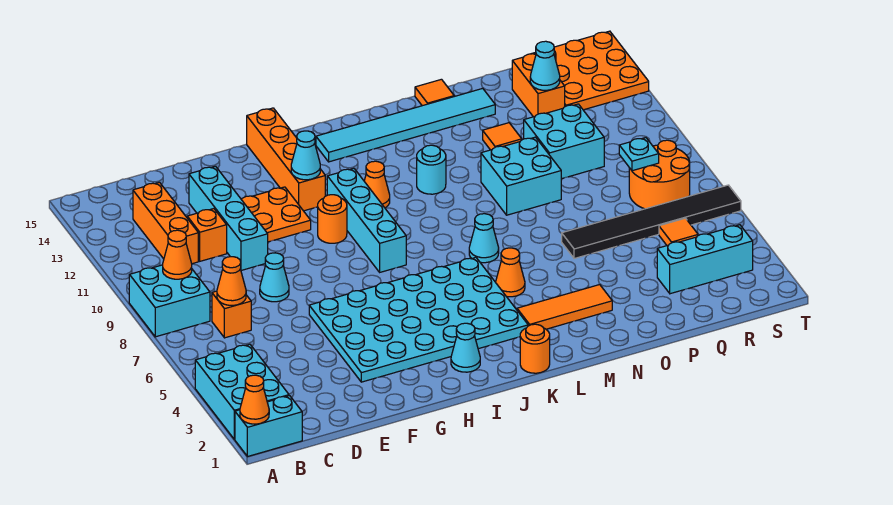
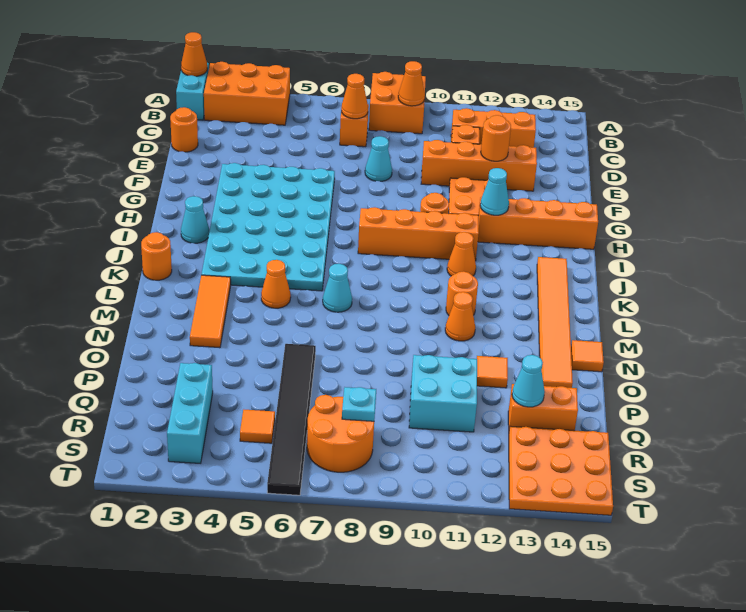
cyan brick A2:B4 level 1 -> orange brick A2:B4 level 1
cyan brick A8:B9 level 1 -> orange brick A8:B9 level 1
none -> orange round brick D1 level 1
cyan brick E10:E13 level 1 -> orange brick E10:E13 level 1
none -> orange round brick E12 level 2
cyan brick I8:I11 level 1 -> orange brick I8:I11 level 1
cyan tile J14:O14 level 1 -> orange tile J14:O14 level 1
cyan round brick L11 level 1 -> orange round brick L11 level 1
none -> orange cone M11 level 1
cyan brick N9:O10 level 1 -> none

